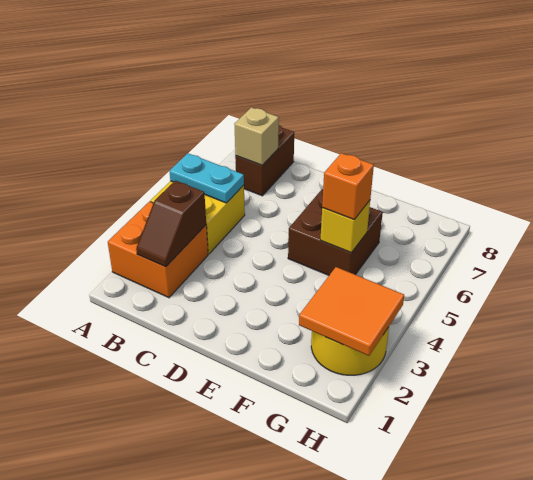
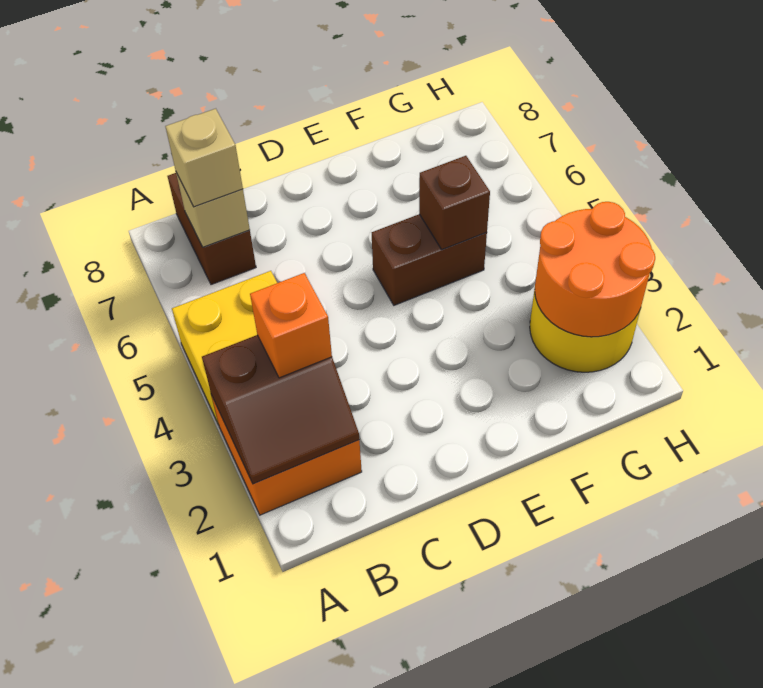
cyan plate A5:B5 level 2 -> none
brown slope B2:B3 level 2 top 3 -> brown slope A2:B3 level 2 top 3
none -> tan brick B7 level 3
brown brick E5:F6 level 1 -> brown brick E5:F5 level 1
yellow brick F5 level 2 -> brown brick F5 level 2
orange brick F5 level 3 -> orange brick B3 level 3
orange tile G2:H3 level 2 -> orange round brick G2:H3 level 2

